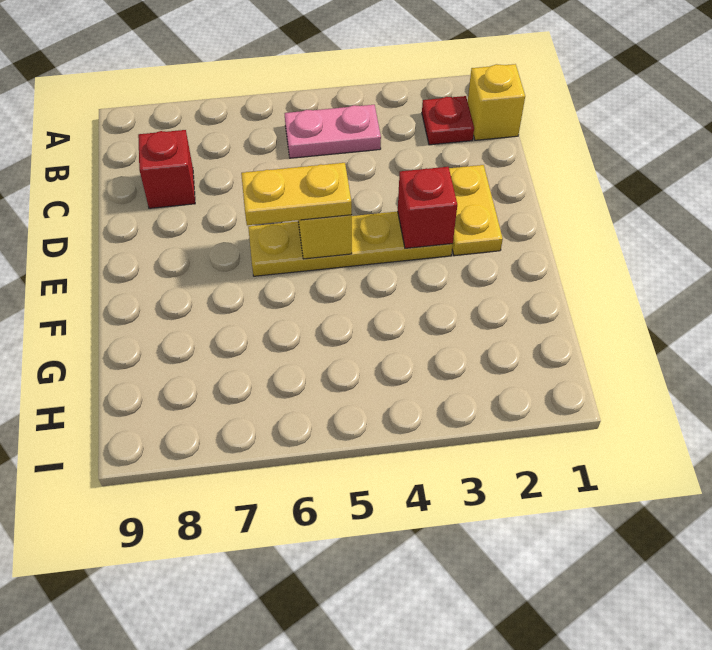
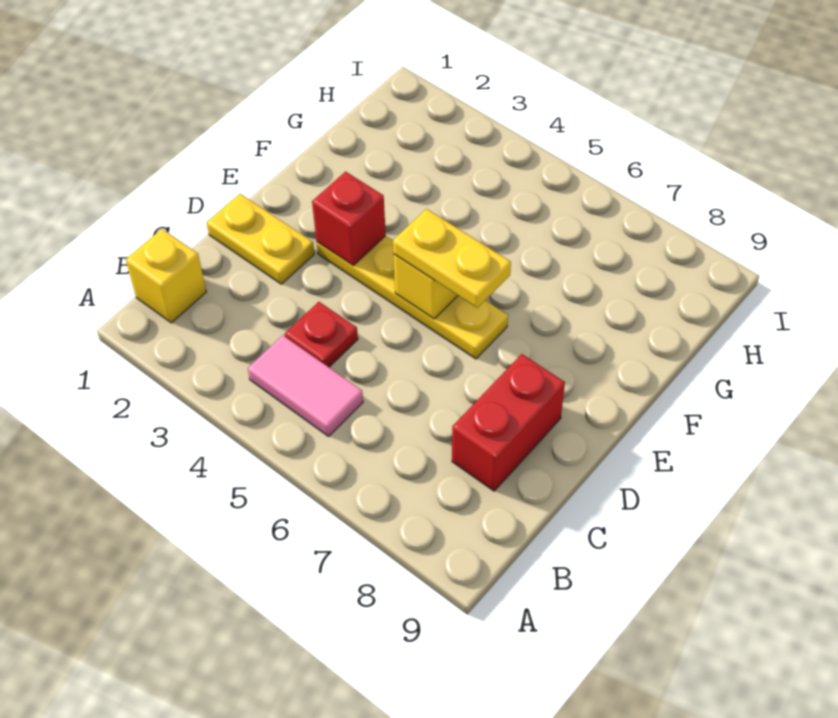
red plate B2 level 1 -> red plate C4 level 1
pink plate B4:B5 level 1 -> pink tile B4:B5 level 1
red brick C8 level 1 -> red brick C8:D8 level 1
yellow plate D2:E2 level 1 -> yellow plate D1:D2 level 1

